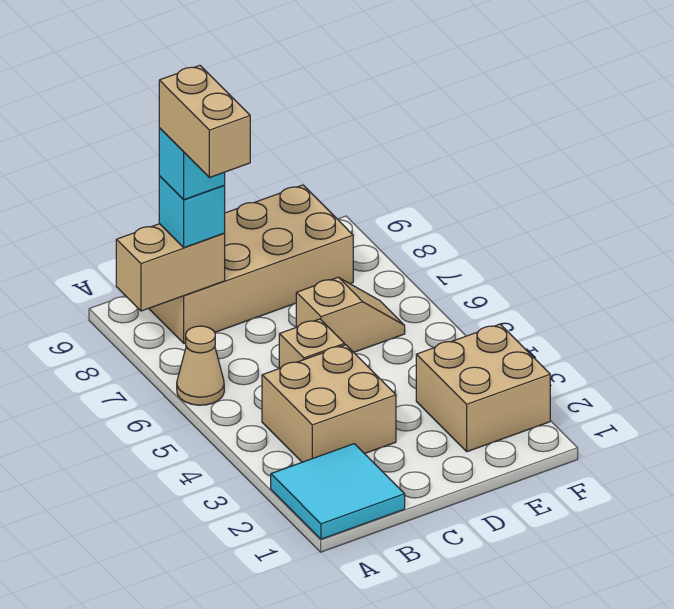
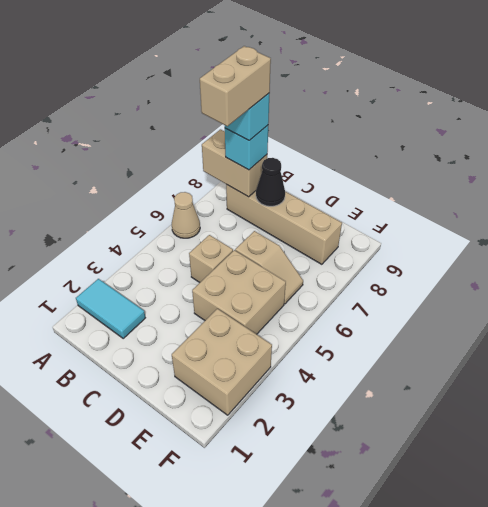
cyan tile A1:B2 level 1 -> cyan tile A2:B2 level 1
tan brick B3:C4 level 1 -> tan brick D4:E5 level 1
tan brick B8:E9 level 1 -> tan brick B8:E8 level 1
none -> black cone C8 level 2

